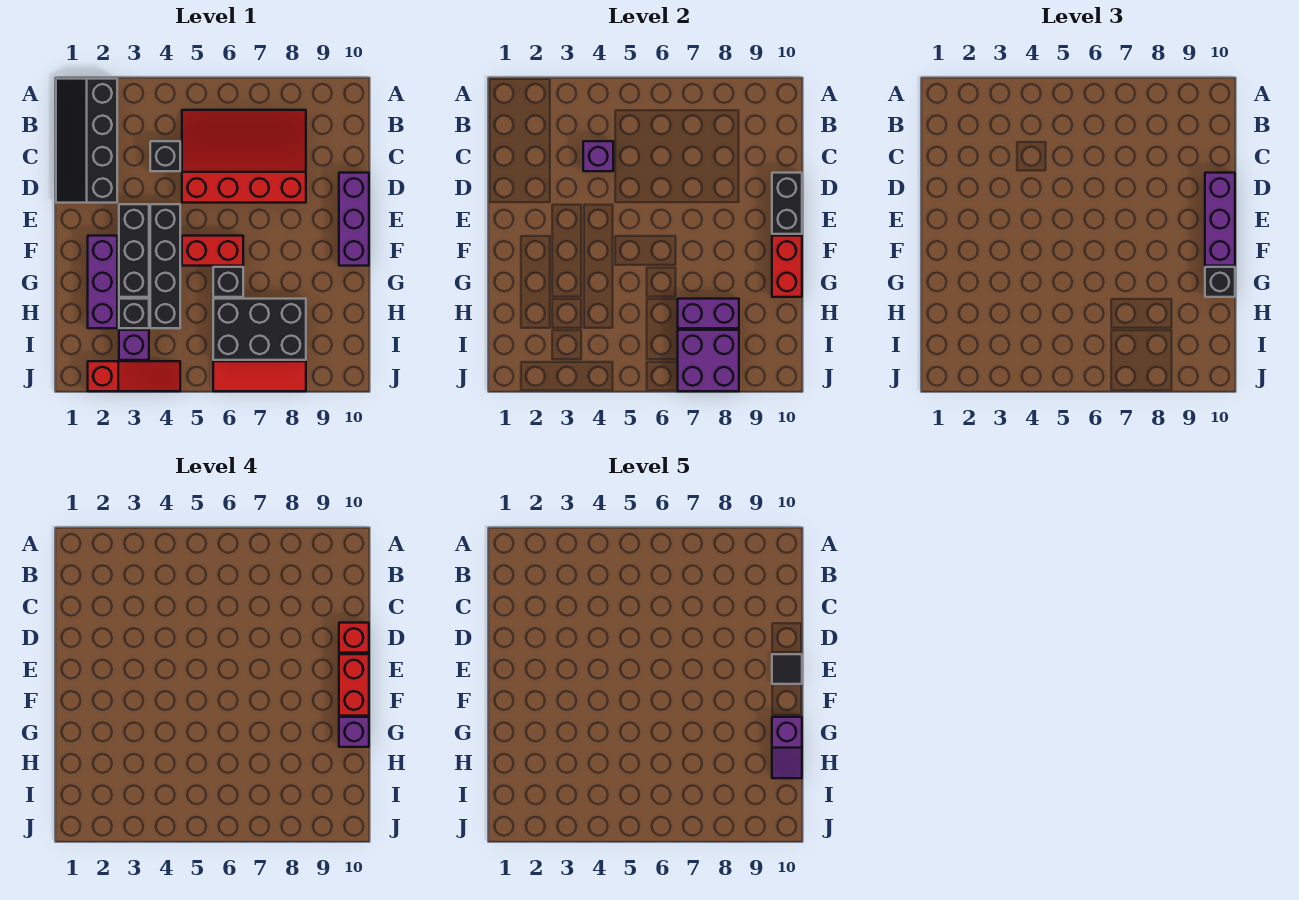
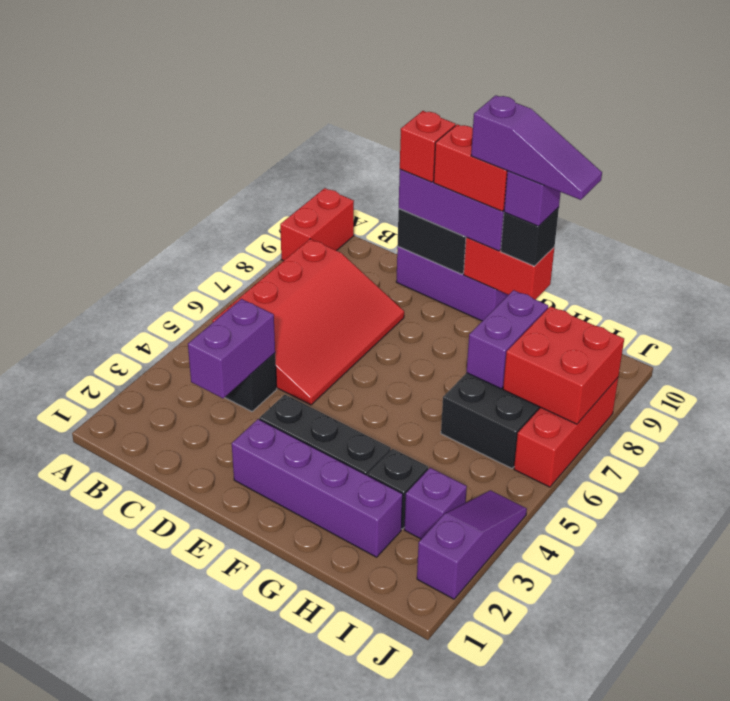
black slope A1:D2 level 1 top 2 -> none
red slope B5:D8 level 1 top D -> red slope B5:D8 level 1 top B
purple brick C4 level 2 -> purple brick C3:C4 level 2
black brick E4:H4 level 1 -> none
black tile E10 level 5 -> none
purple brick F2:H2 level 1 -> purple brick E2:H2 level 1
red brick F5:F6 level 1 -> red brick A9:A10 level 1
black brick G6 level 1 -> none
purple slope G10:H10 level 5 top G -> purple slope F10:H10 level 5 top F
purple brick I7:J8 level 2 -> red brick I7:J8 level 2
red slope J2:J4 level 1 top 2 -> purple slope J2:J4 level 1 top 2
red tile J6:J8 level 1 -> red brick J6:J8 level 1

